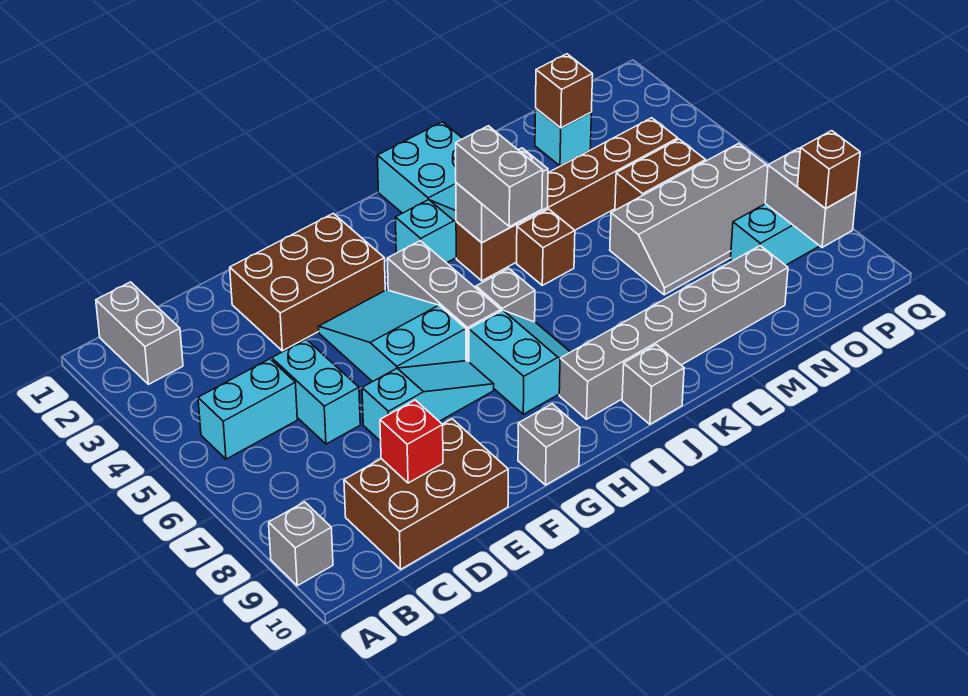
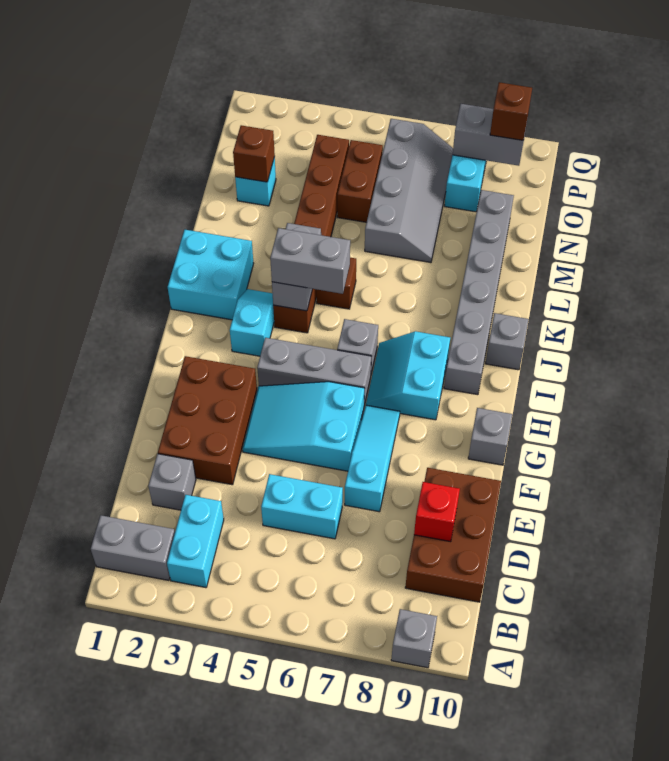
cyan brick B5:C5 level 1 -> cyan brick B3:C3 level 1
none -> grey brick D2 level 1
cyan slope H7:I8 level 1 top H -> cyan slope H7:I8 level 1 top 8

